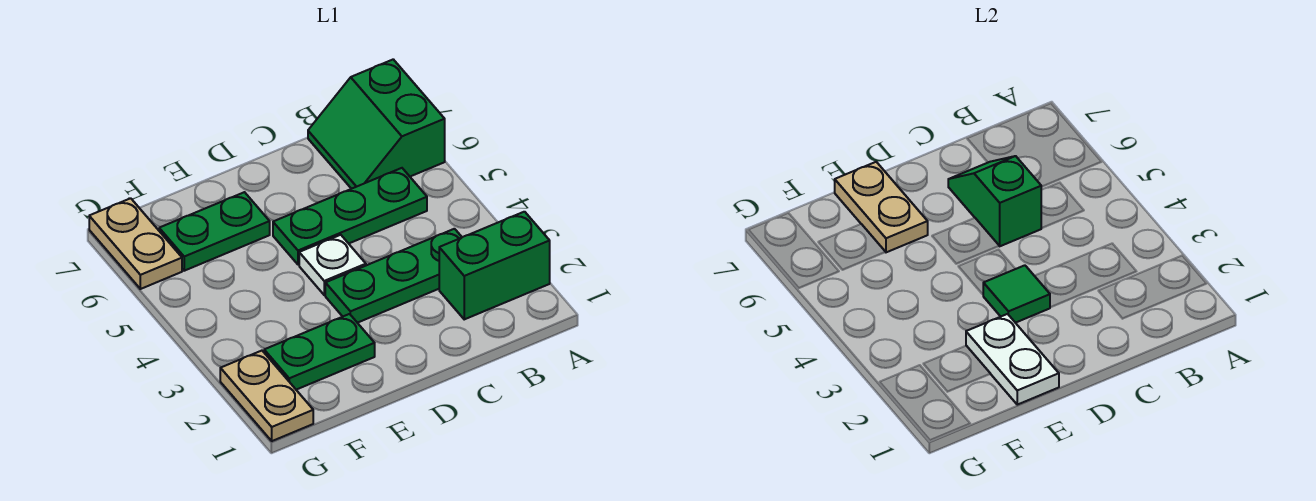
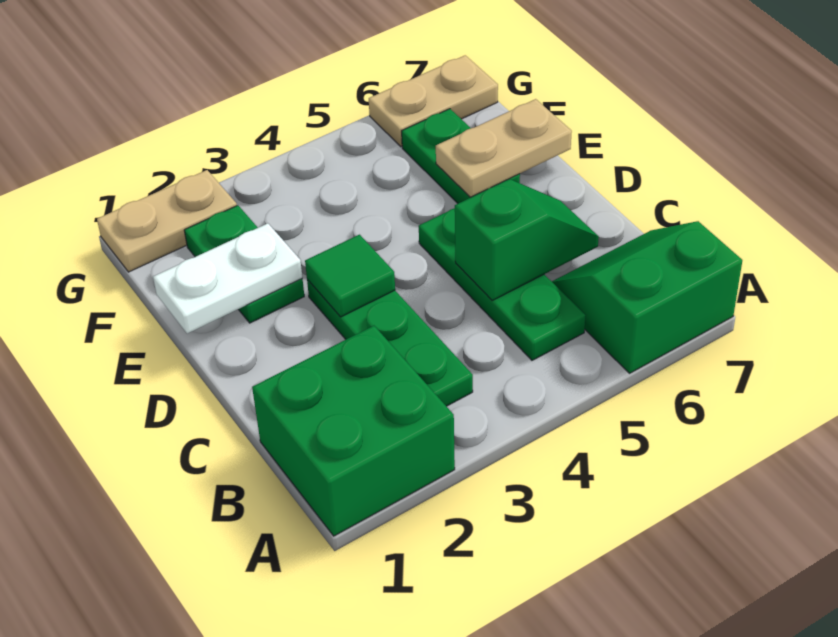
green brick A2:B2 level 1 -> green brick A1:B2 level 1
white plate D4 level 1 -> none

